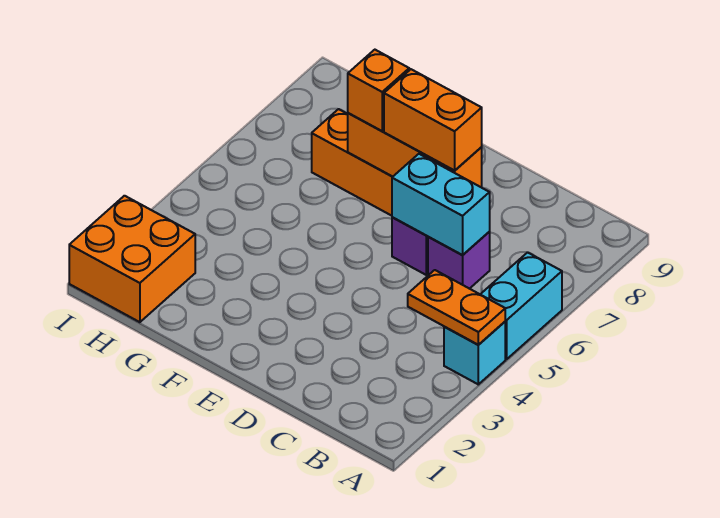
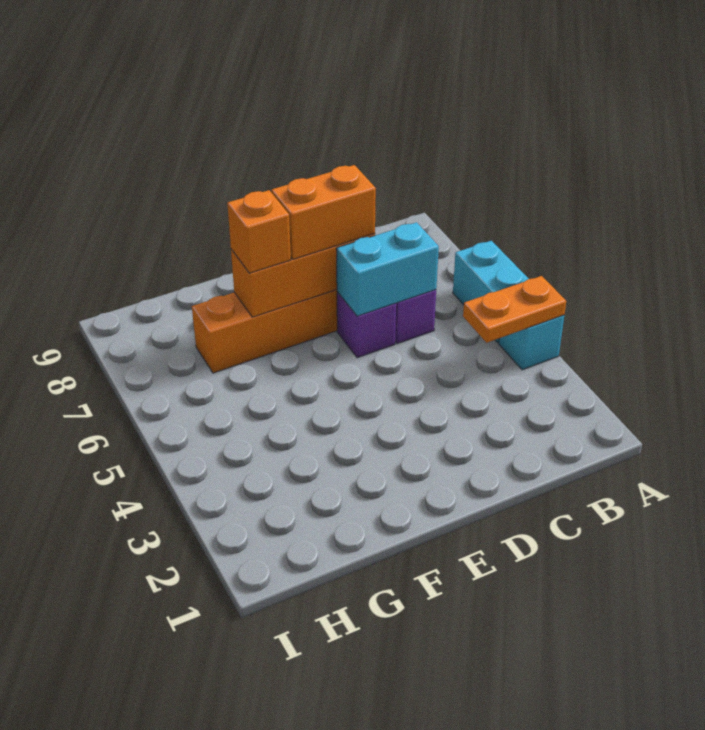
orange brick H1:I2 level 1 -> none

